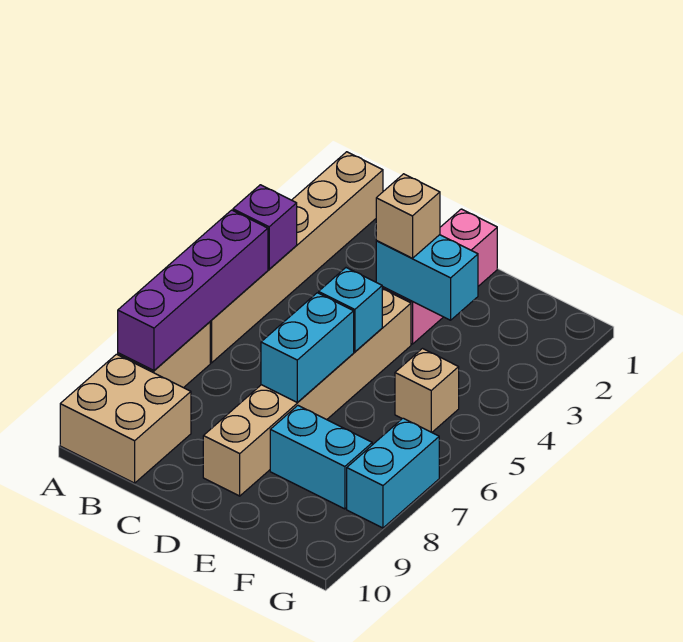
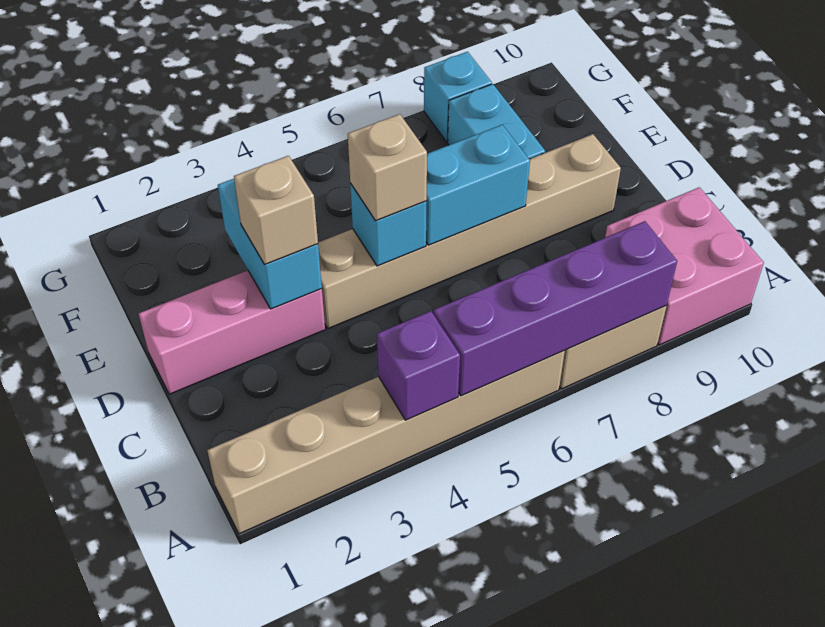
tan brick A9:B10 level 1 -> pink brick A9:B10 level 1
tan brick F5 level 1 -> tan brick D5 level 3
cyan brick G7:G8 level 1 -> cyan brick G8 level 1

